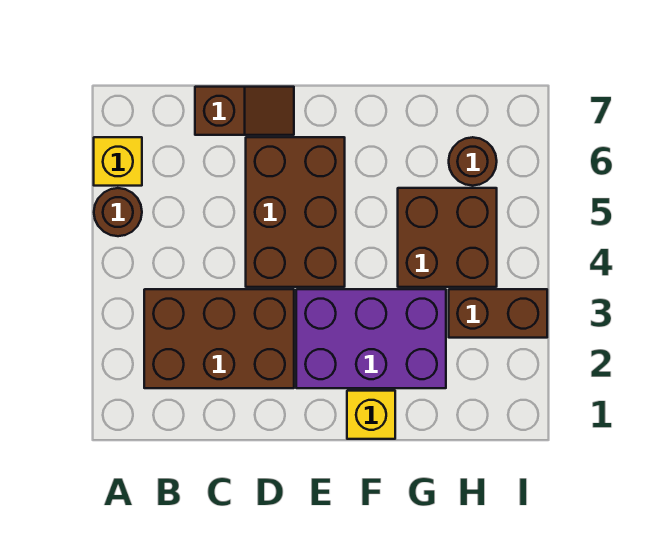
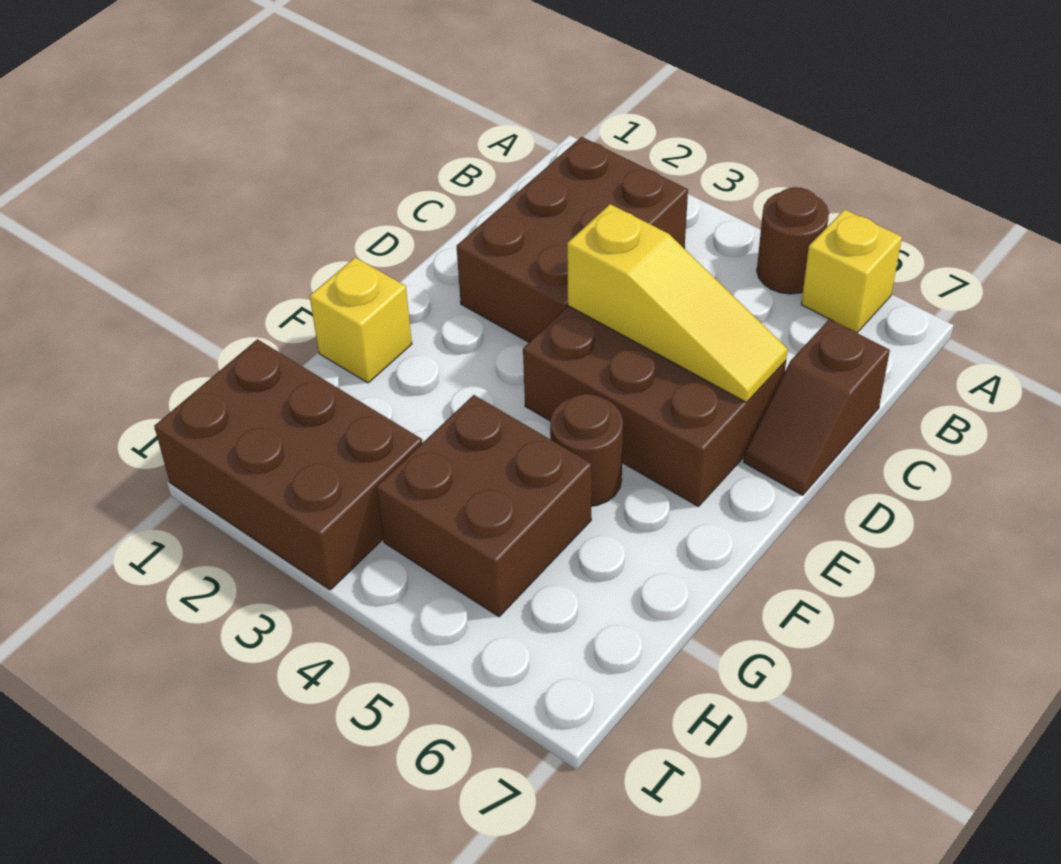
none -> yellow slope D4:D6 level 2 top 4
purple brick E2:G3 level 1 -> none
brown brick H3:I3 level 1 -> brown brick H1:I3 level 1
brown round brick H6 level 1 -> brown round brick F5 level 1

